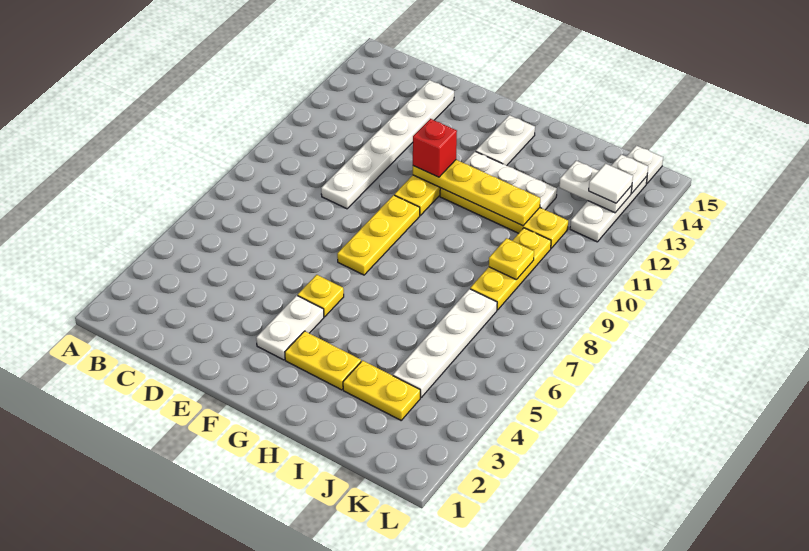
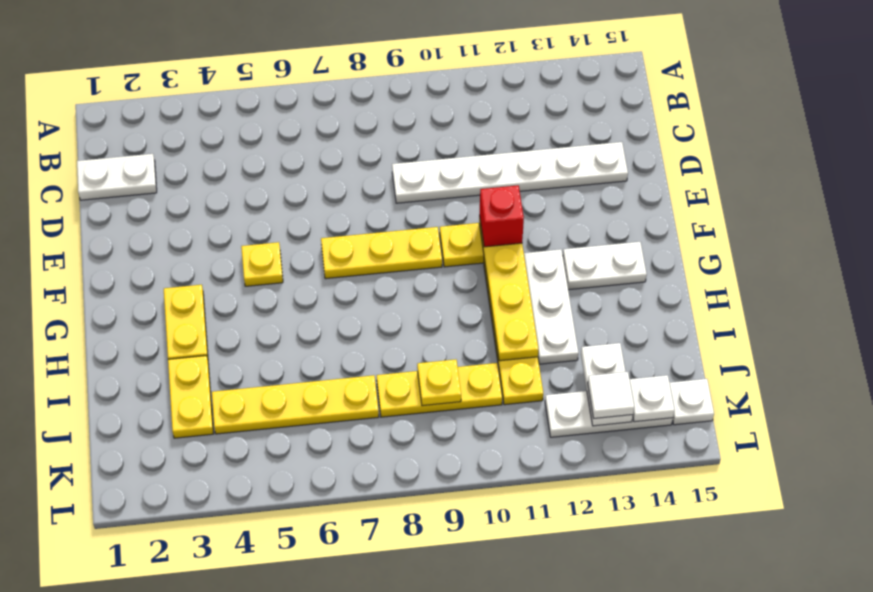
white plate F3:F4 level 1 -> white plate C1:C2 level 1
white plate J4:J7 level 1 -> yellow plate J4:J7 level 1

